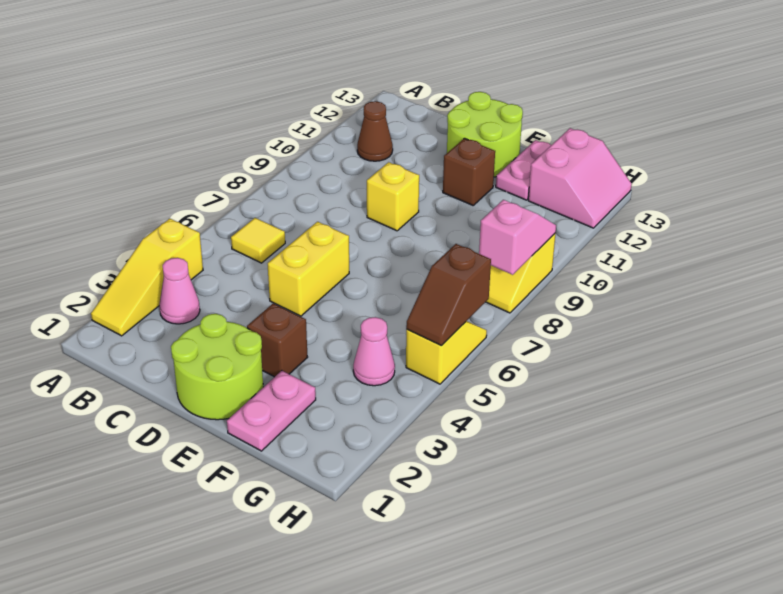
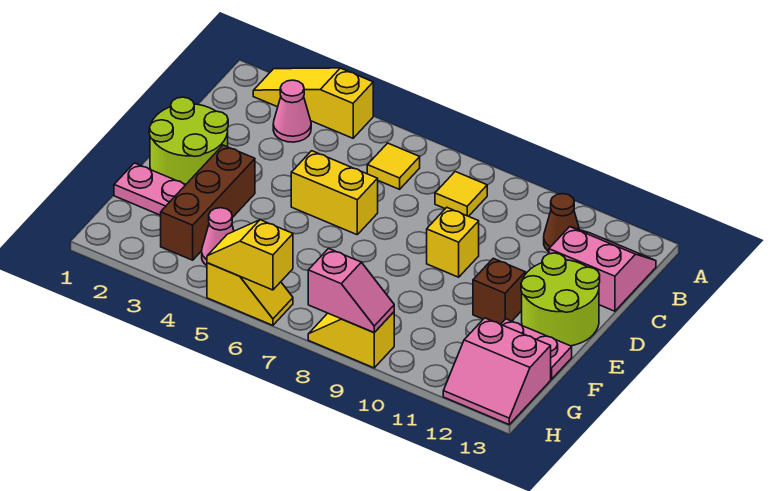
none -> yellow tile B8 level 1
none -> pink slope B12:C13 level 1 top C
brown brick E3 level 1 -> brown brick E3:G3 level 1
brown slope H5:H6 level 2 top 6 -> yellow slope H5:H6 level 2 top 6

